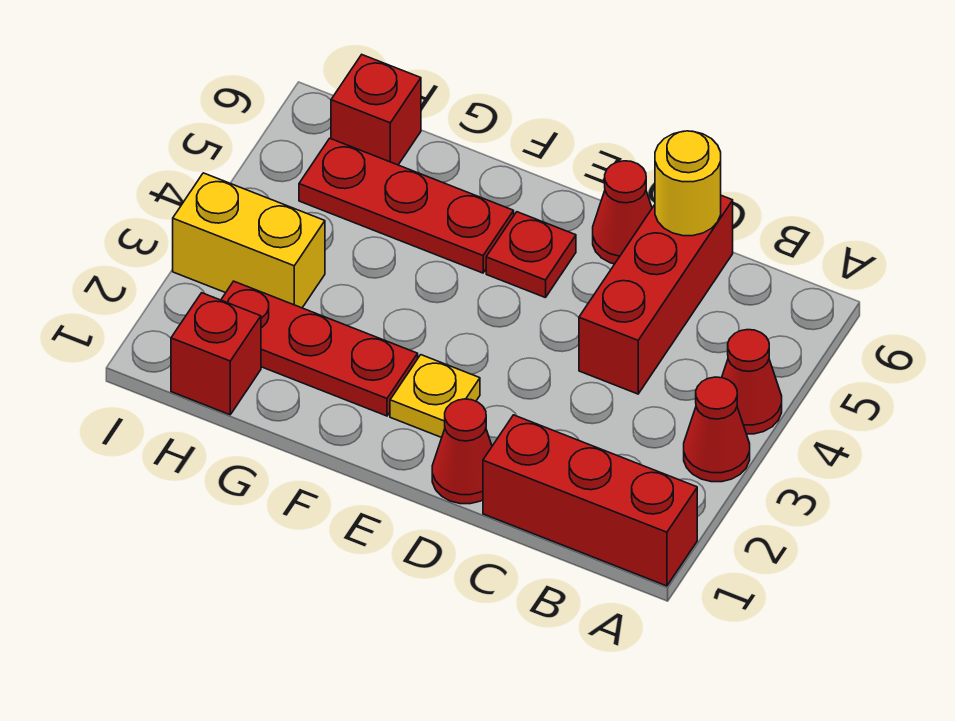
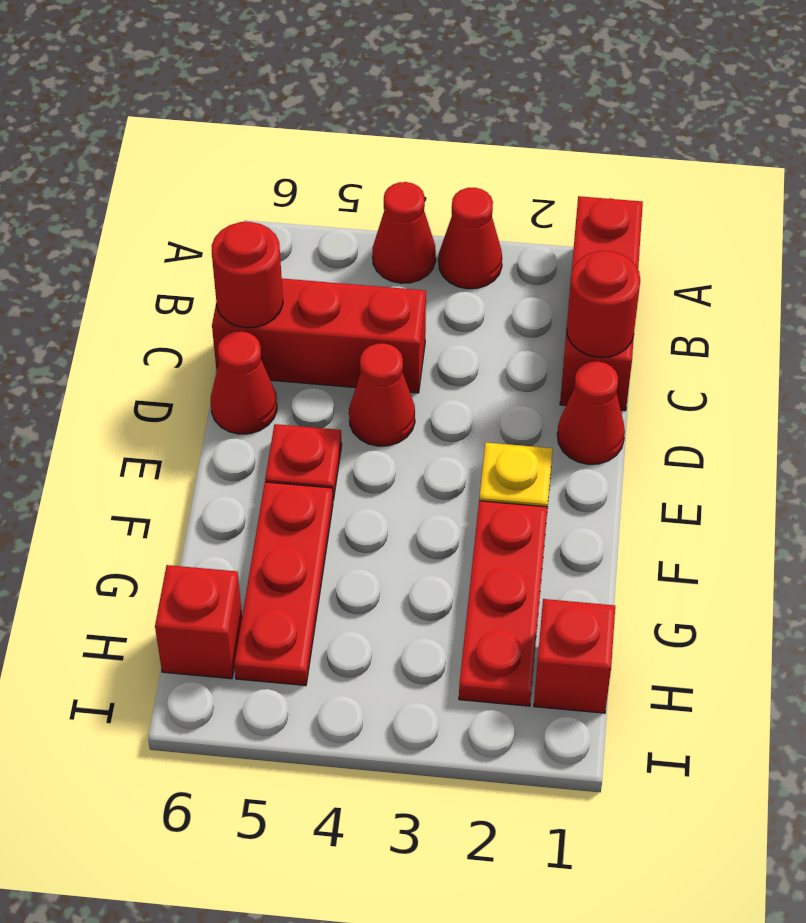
none -> red round brick C1 level 2
yellow round brick C6 level 2 -> red round brick C6 level 2
none -> red cone D4 level 1
yellow brick H3:I3 level 1 -> none

